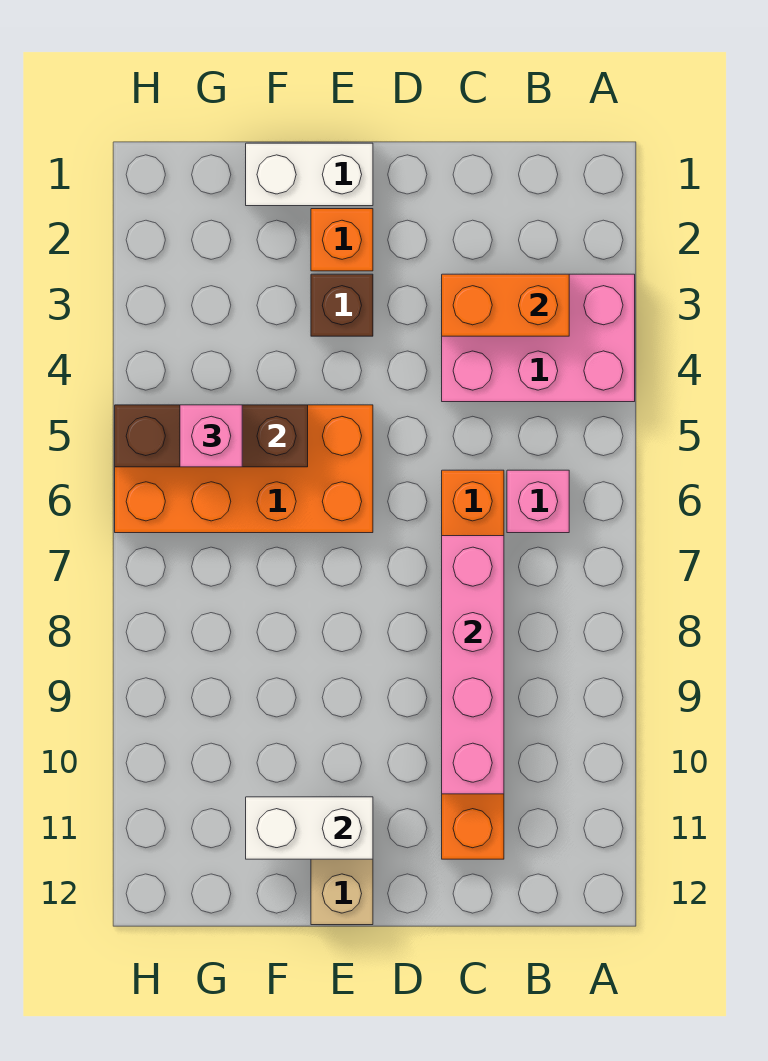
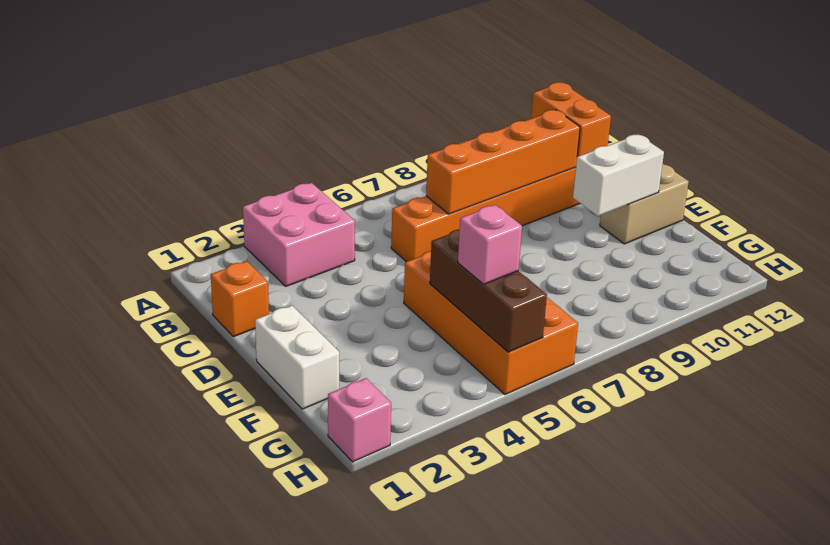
pink brick A3:C4 level 1 -> pink brick A3:B4 level 1
orange brick B3:C3 level 2 -> orange brick B11:C11 level 2
pink brick B6 level 1 -> pink brick H1 level 1
pink brick C7:C10 level 2 -> orange brick C7:C10 level 2
orange brick E2 level 1 -> orange brick C1 level 1
brown brick E3 level 1 -> none
white brick E11:F11 level 2 -> white brick E10:E11 level 2

